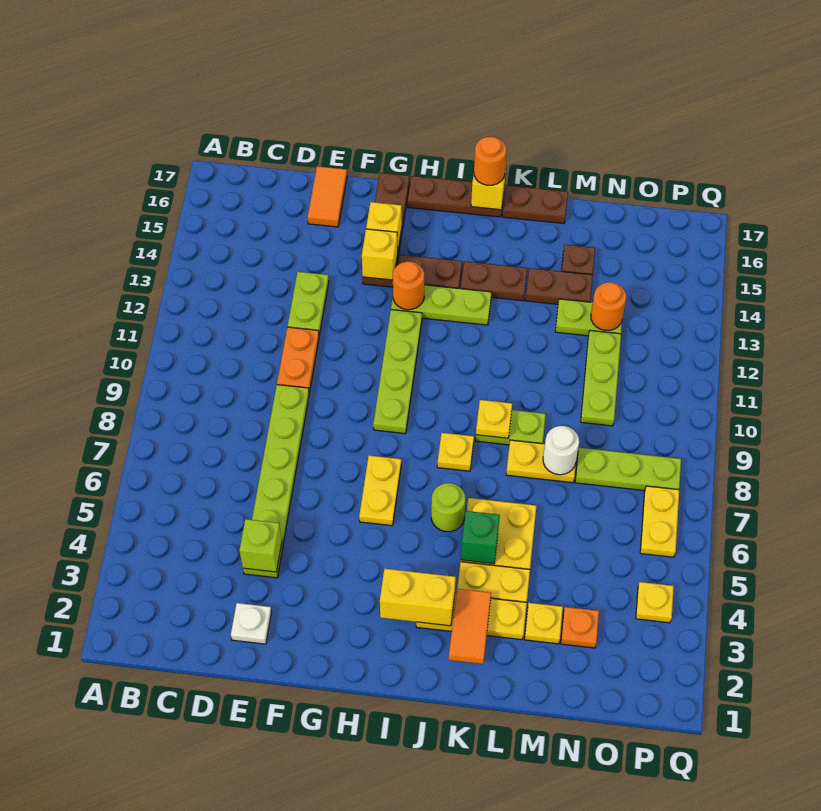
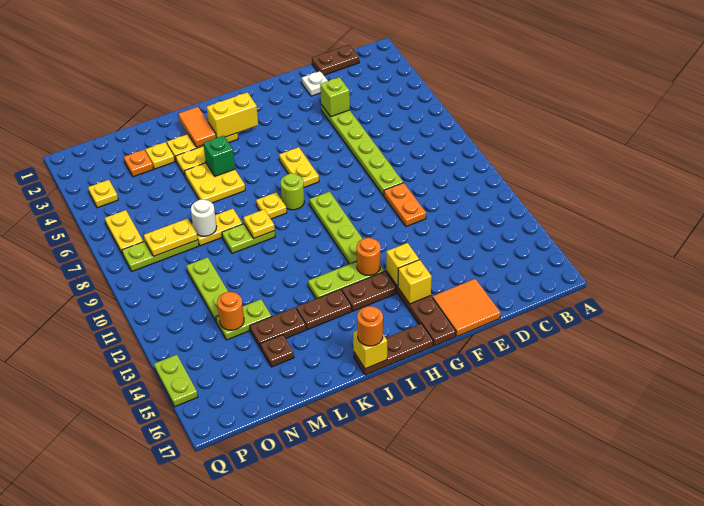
lime plate E12:E13 level 1 -> lime plate Q14:Q15 level 1
orange tile E16:E17 level 1 -> orange tile E16:F17 level 1
lime round brick J6 level 1 -> lime round brick I8 level 1
brown plate K17:L17 level 1 -> brown plate C1:D1 level 1
none -> yellow plate N8:O8 level 2

